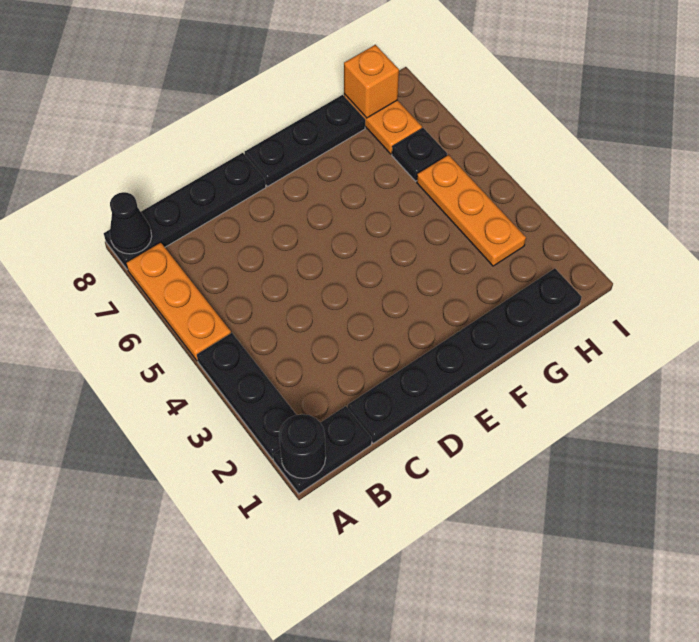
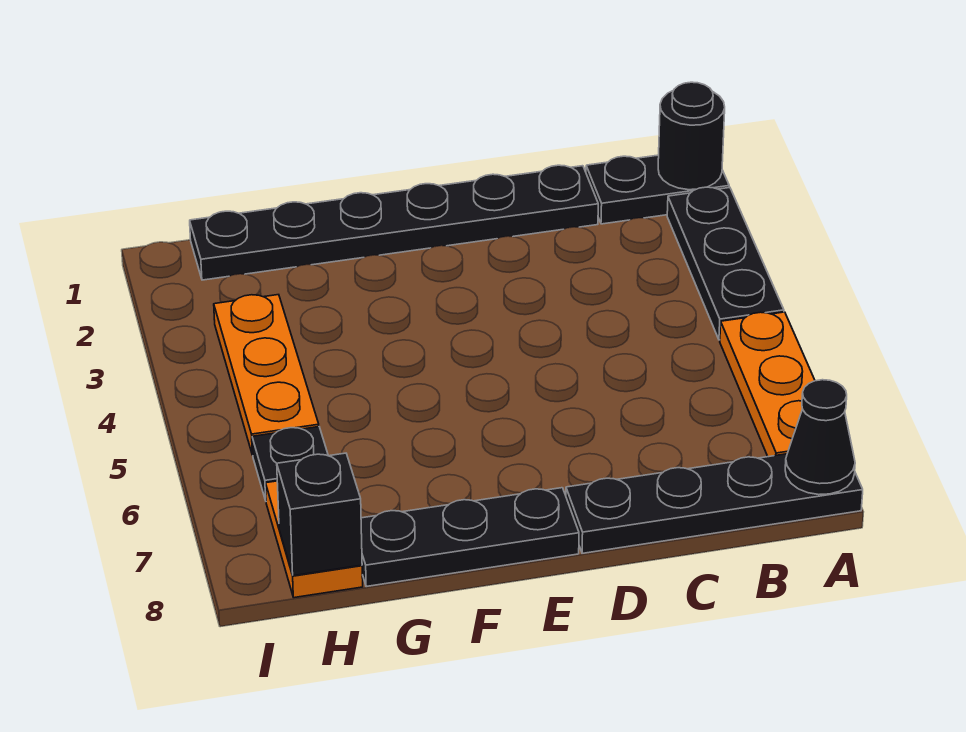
orange brick H8 level 2 -> black brick H8 level 2

